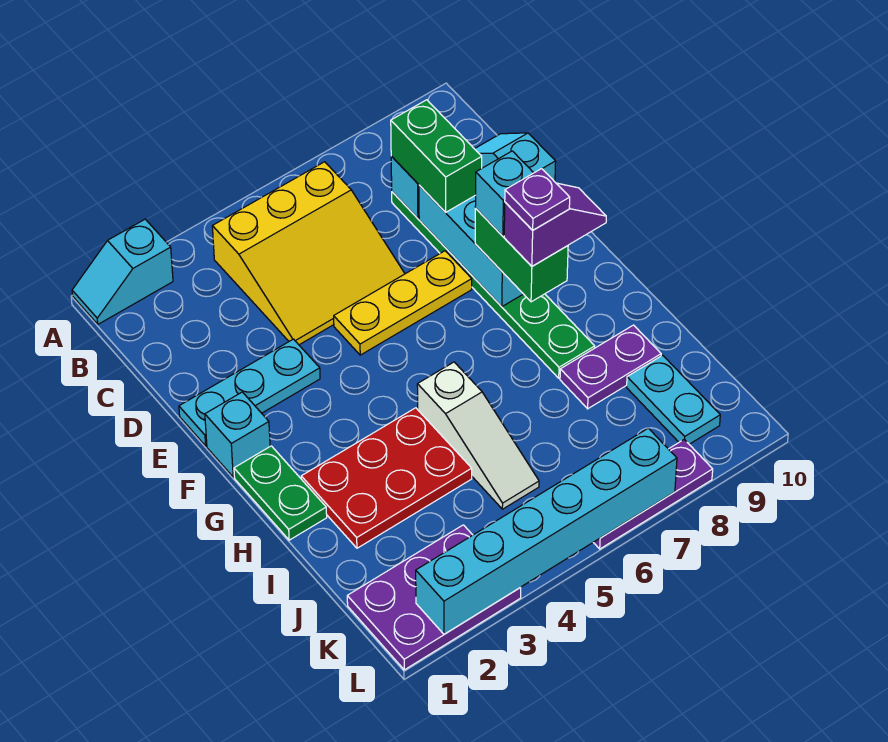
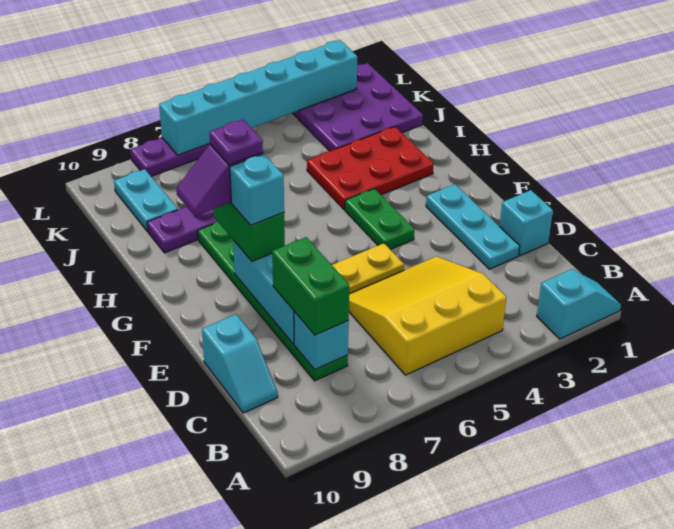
cyan plate E1:E3 level 1 -> cyan plate D2:F2 level 1
cyan brick F1 level 1 -> cyan brick D1 level 1
green plate G1:H1 level 1 -> green plate F4:G4 level 1
white slope H5:J5 level 1 top H -> none
purple plate K1:L3 level 1 -> purple plate J1:L3 level 1

